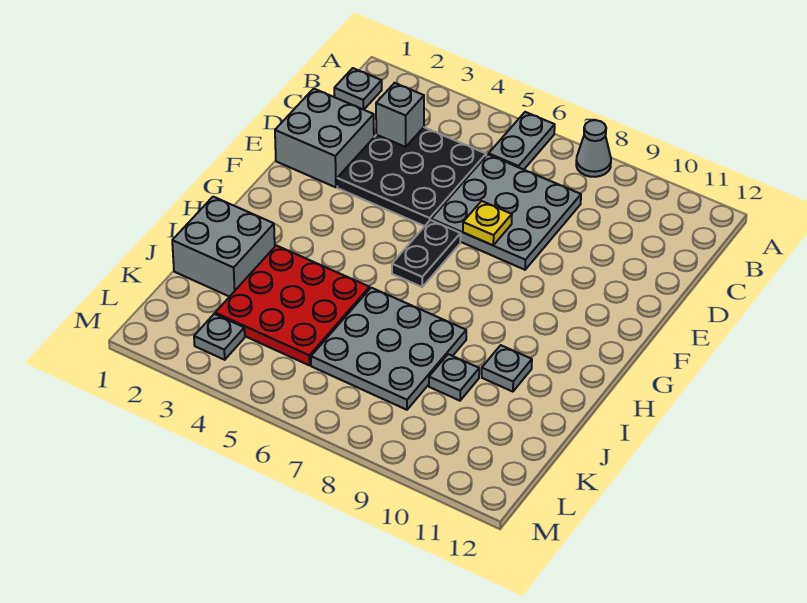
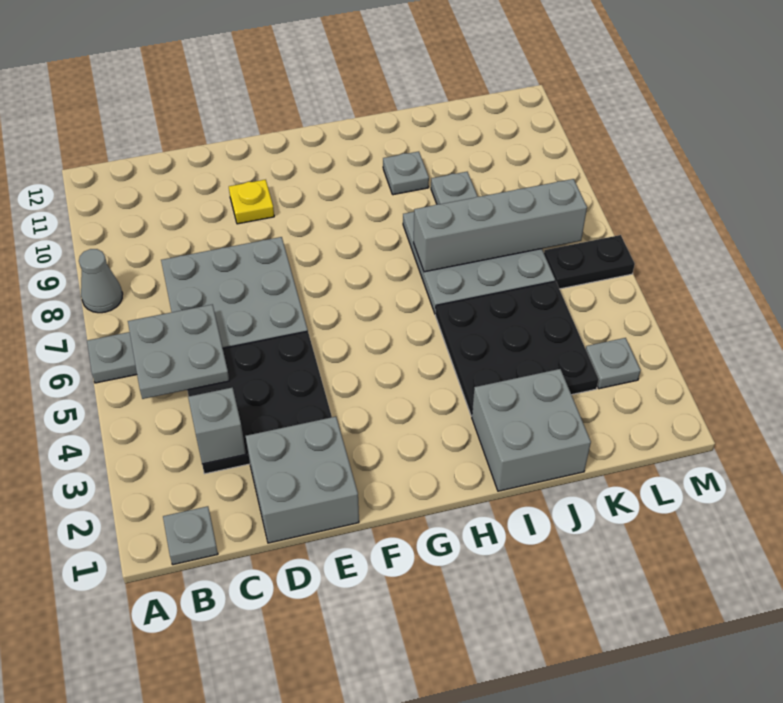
none -> grey plate B5:C6 level 2
yellow plate E7 level 2 -> yellow plate E10 level 1
black plate F6:G6 level 1 -> black plate L6:M6 level 1
red plate I3:K5 level 1 -> black plate I3:K5 level 1
none -> grey brick I7:L7 level 2

